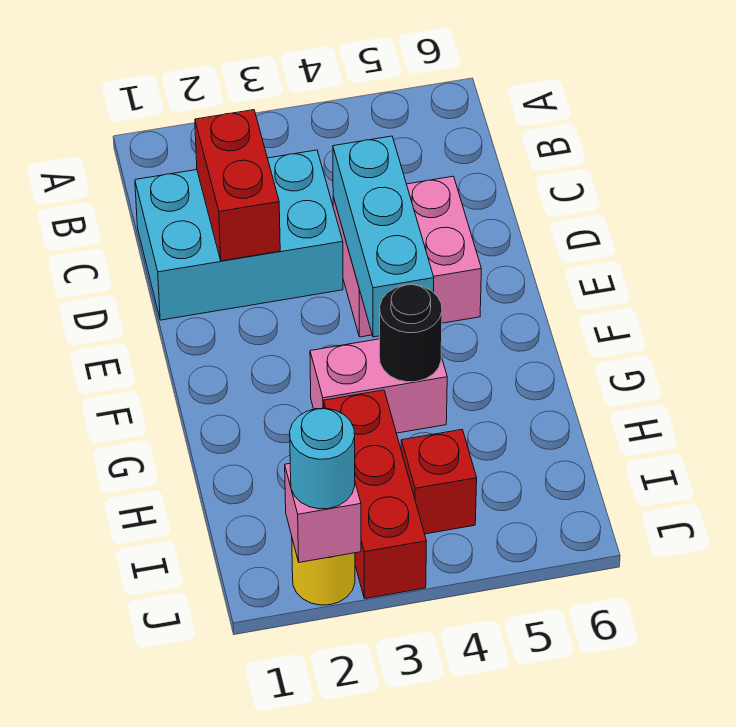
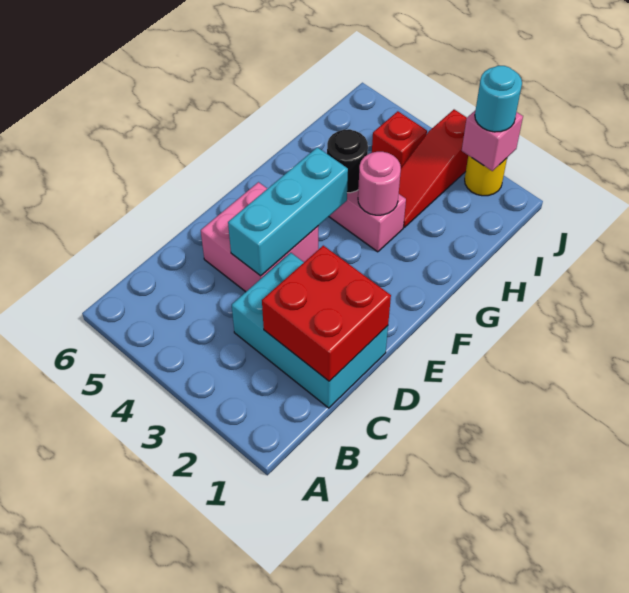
red brick C2:D2 level 2 -> red brick C1:D2 level 2
none -> pink round brick G3 level 2
red brick H3:J3 level 1 -> red slope H3:J3 level 1 top J

